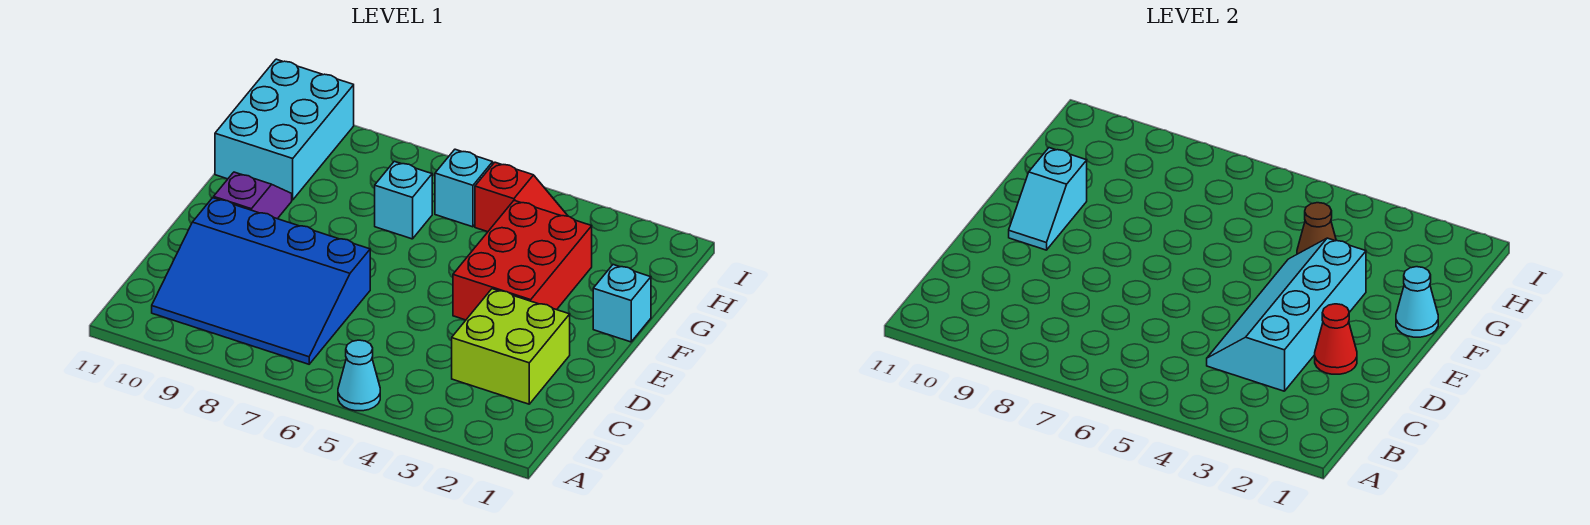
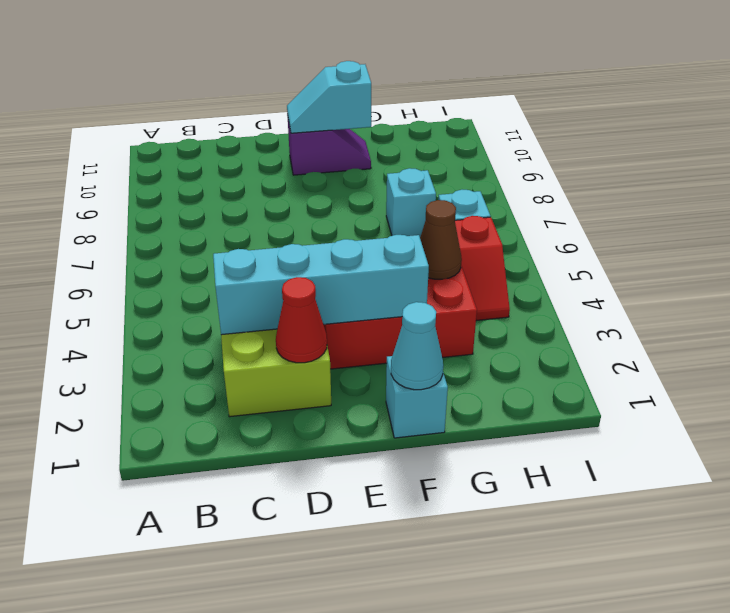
cyan cone A5 level 1 -> none
blue slope B7:D10 level 1 top D -> none
cyan brick G10:I11 level 1 -> none

